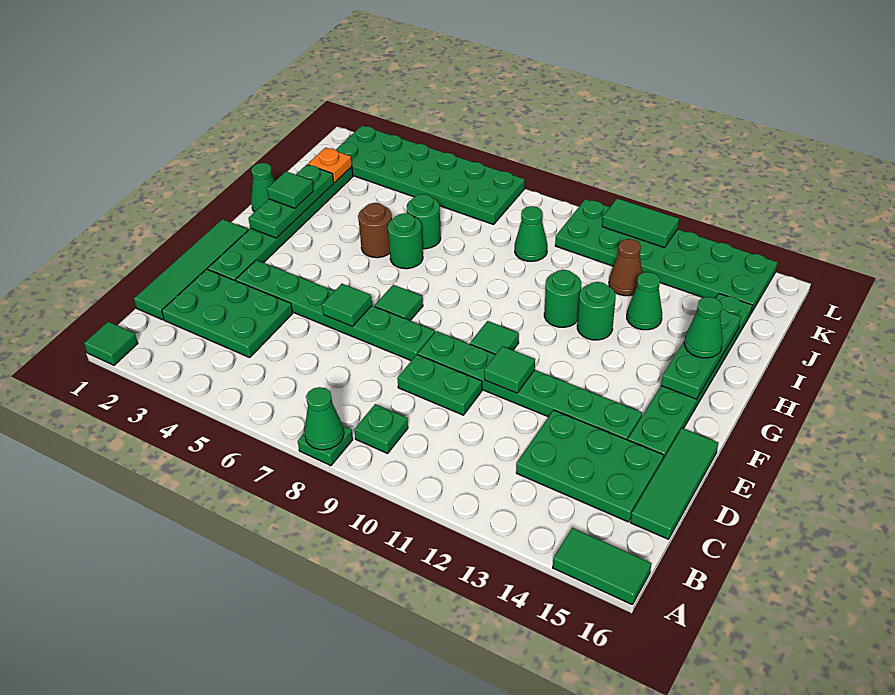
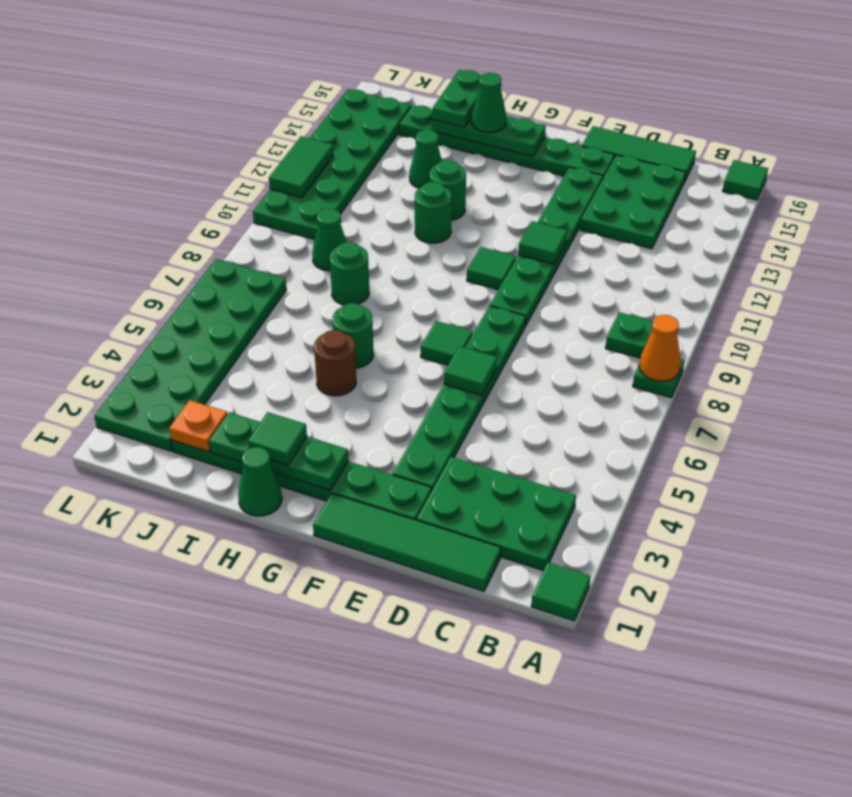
green cone A8 level 2 -> orange cone A8 level 2
green tile A15:A16 level 1 -> green tile A16 level 1
green plate C2:D4 level 1 -> green plate B2:D3 level 1
green plate D9:D10 level 1 -> green plate I15:I16 level 3
green round brick I6 level 1 -> green round brick I8 level 1
brown cone J12 level 1 -> none

